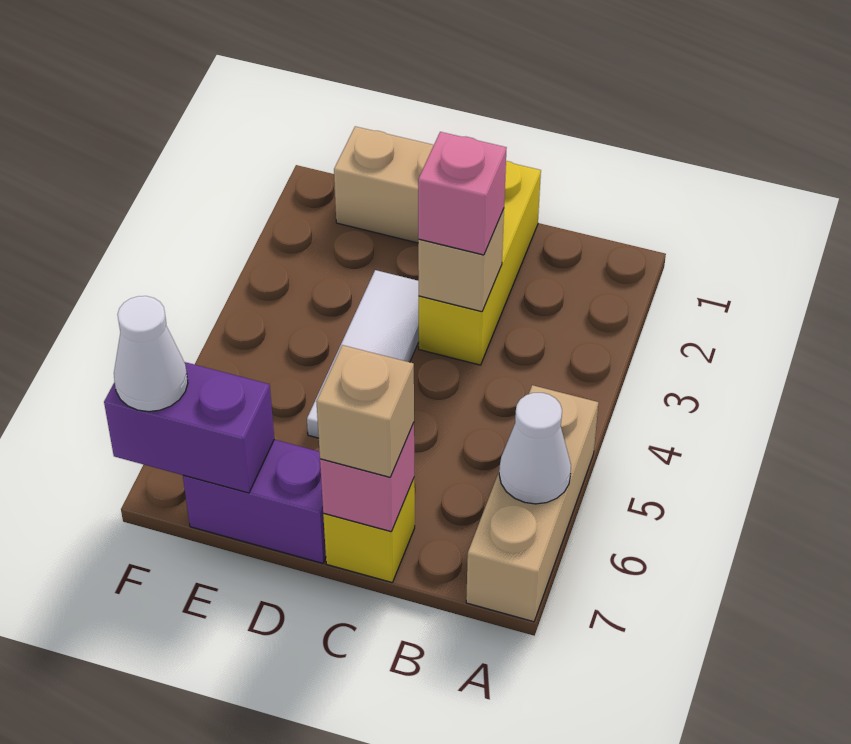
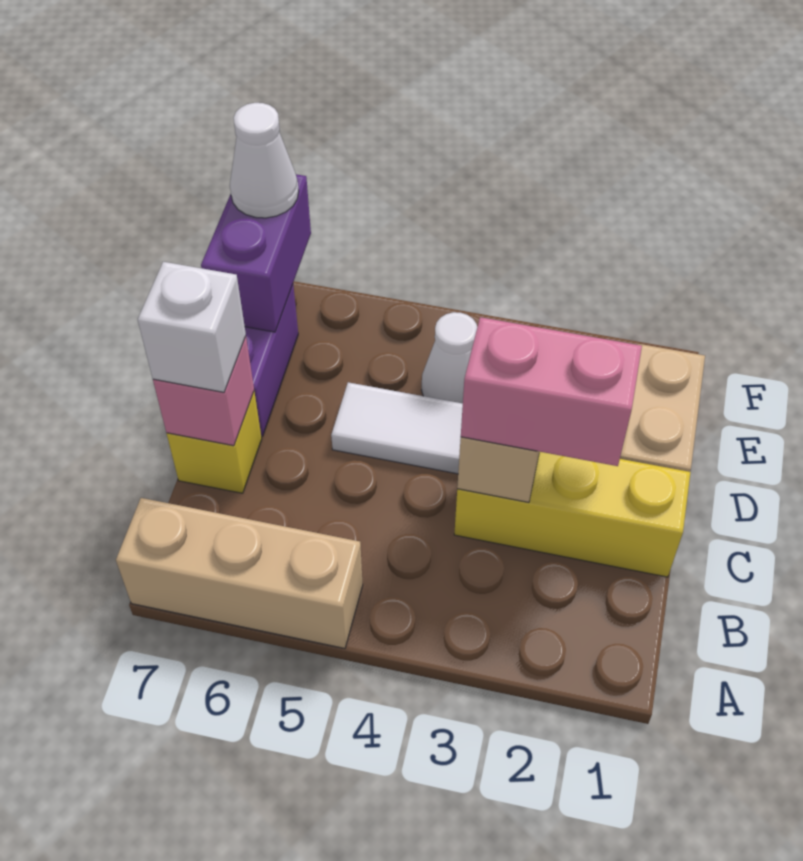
white cone A6 level 2 -> white cone E4 level 1
pink brick C3 level 3 -> pink brick C2:C3 level 3
tan brick C7 level 3 -> white brick C7 level 3

